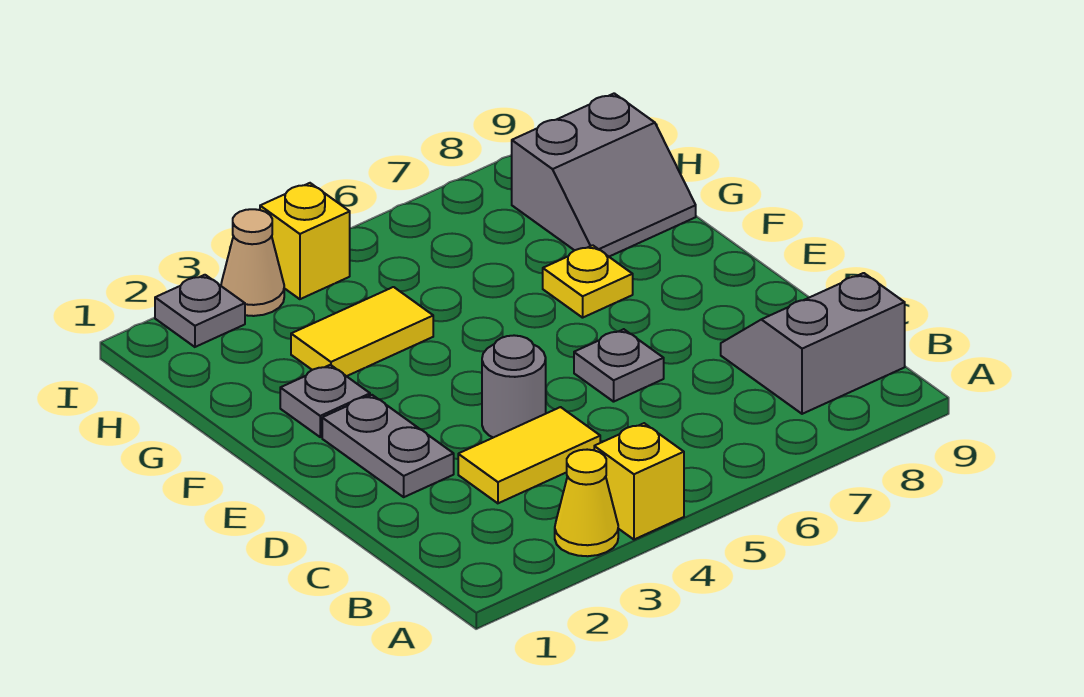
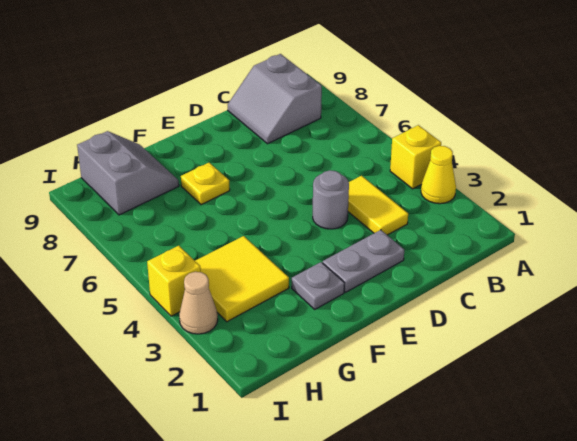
grey plate D6 level 1 -> none
yellow tile G3:G4 level 1 -> yellow tile G3:H4 level 1
grey plate I2 level 1 -> none

